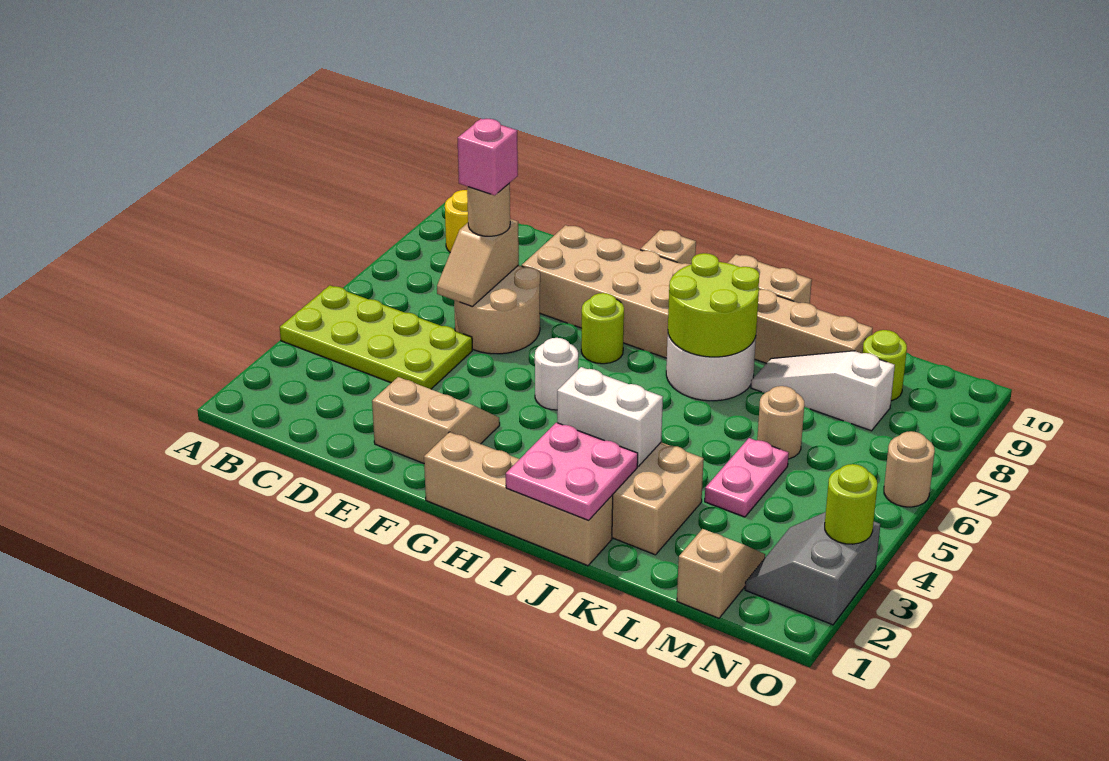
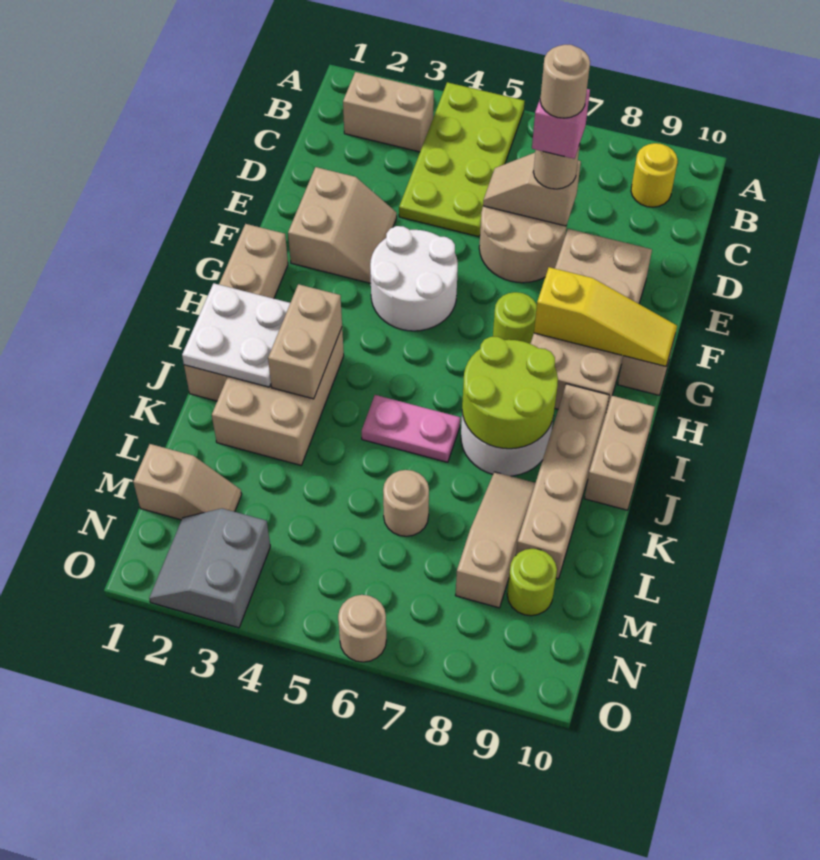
none -> tan brick B2:B3 level 1
none -> tan round brick D7 level 5
white round brick G5 level 1 -> white round brick F4:G5 level 1
none -> yellow slope G8:G10 level 2 top 8
pink plate I1:J2 level 2 -> white plate I1:J2 level 2
white brick I3:J3 level 2 -> tan brick I3:J3 level 2
white slope K8:M8 level 1 top M -> tan slope K8:M8 level 1 top M
pink plate L4:L5 level 1 -> pink plate J5:J6 level 1
grey slope N2:O3 level 1 top O -> grey slope N2:O3 level 1 top 3
lime round brick O3 level 2 -> none

